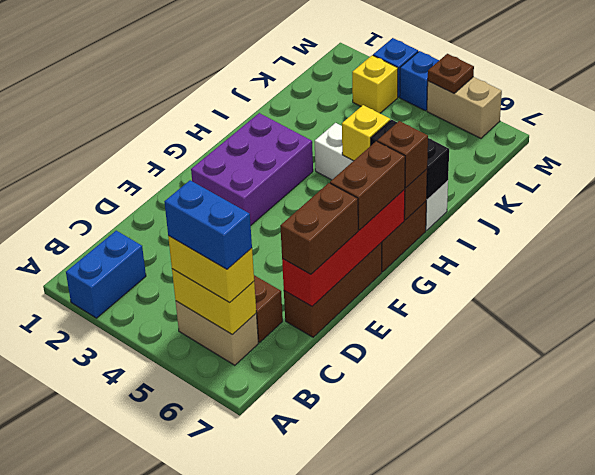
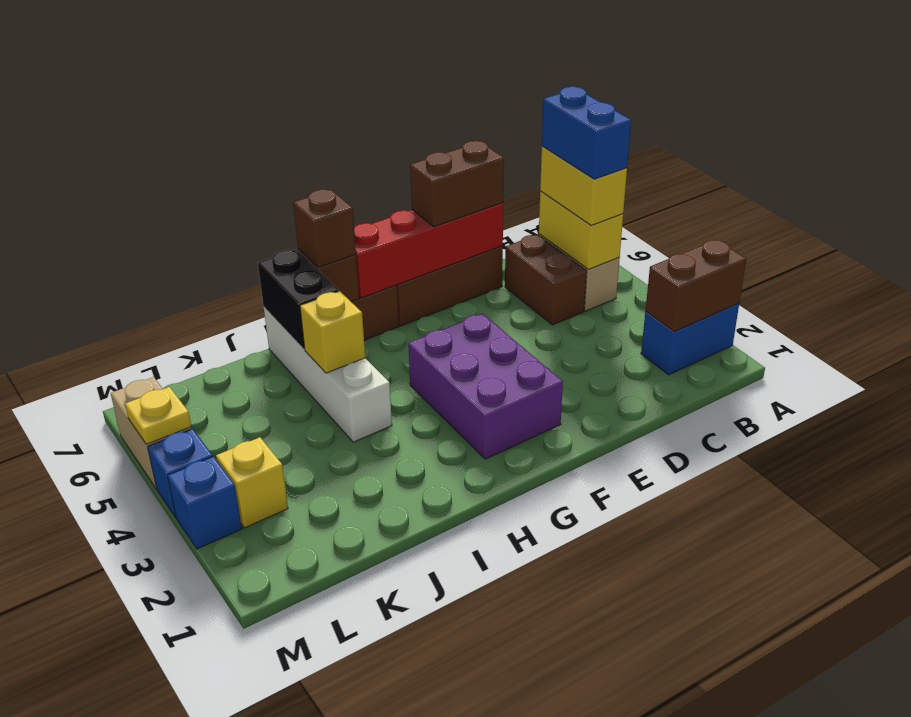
purple brick F2:H3 level 1 -> purple brick F2:G4 level 1
brown brick F7:G7 level 3 -> brown brick A2:B2 level 2
brown plate M5 level 2 -> yellow plate M5 level 2

